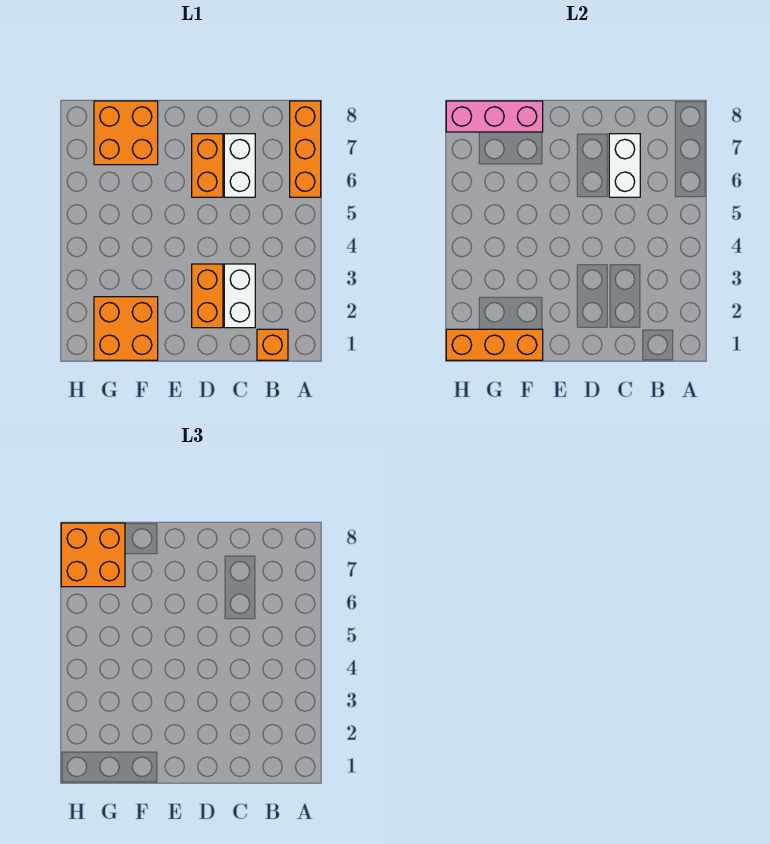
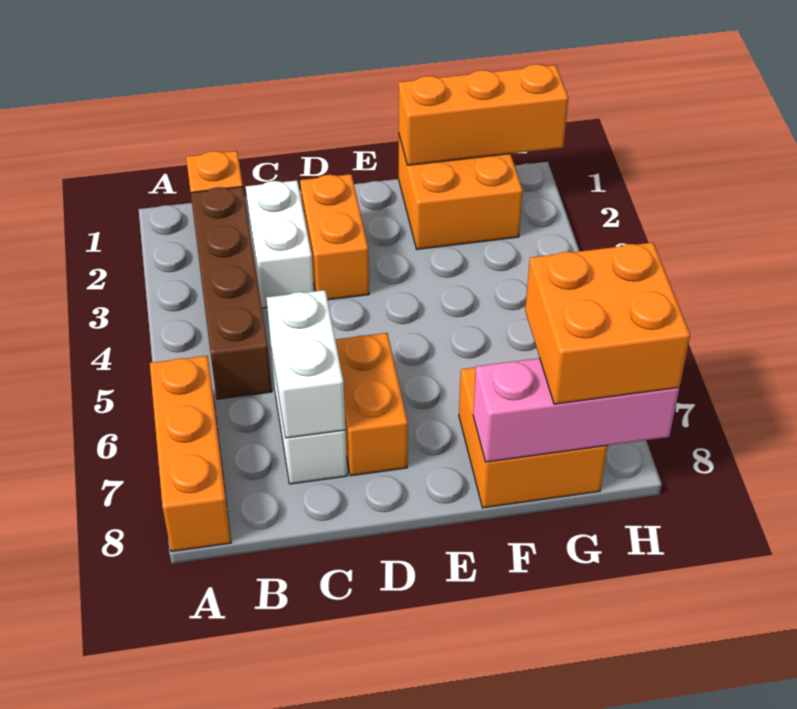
none -> brown brick B2:B5 level 1

